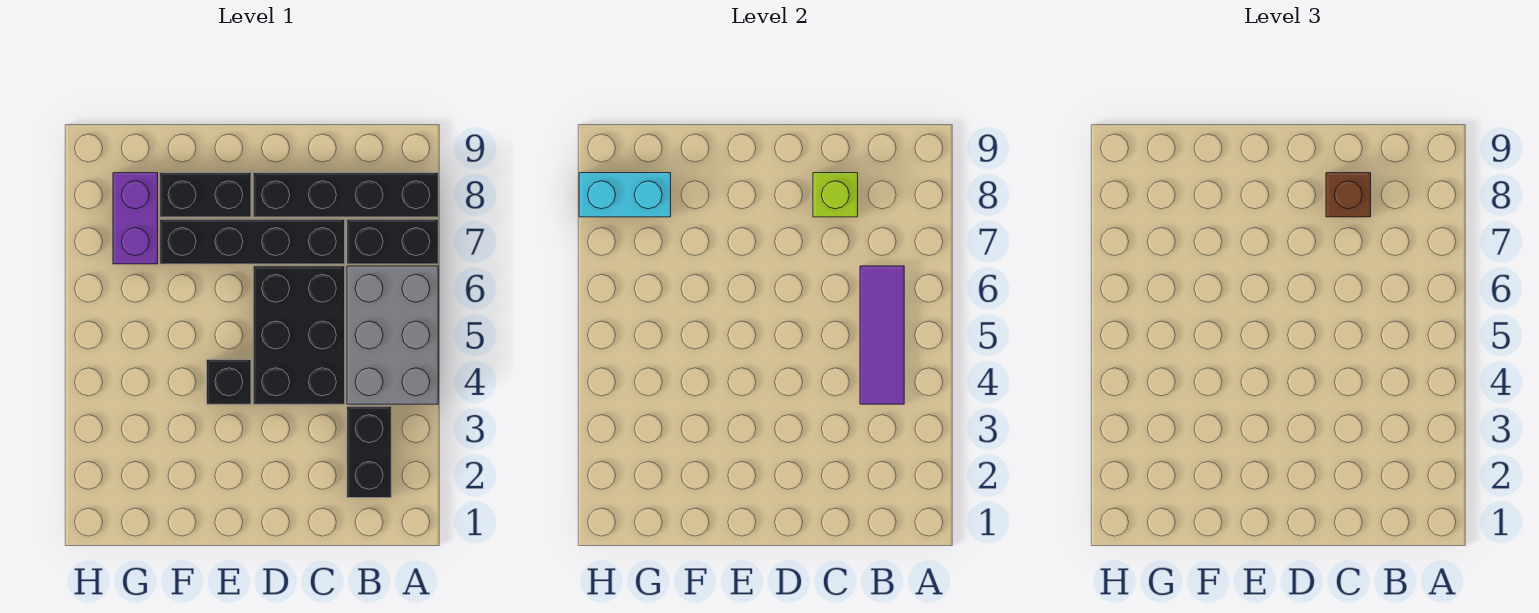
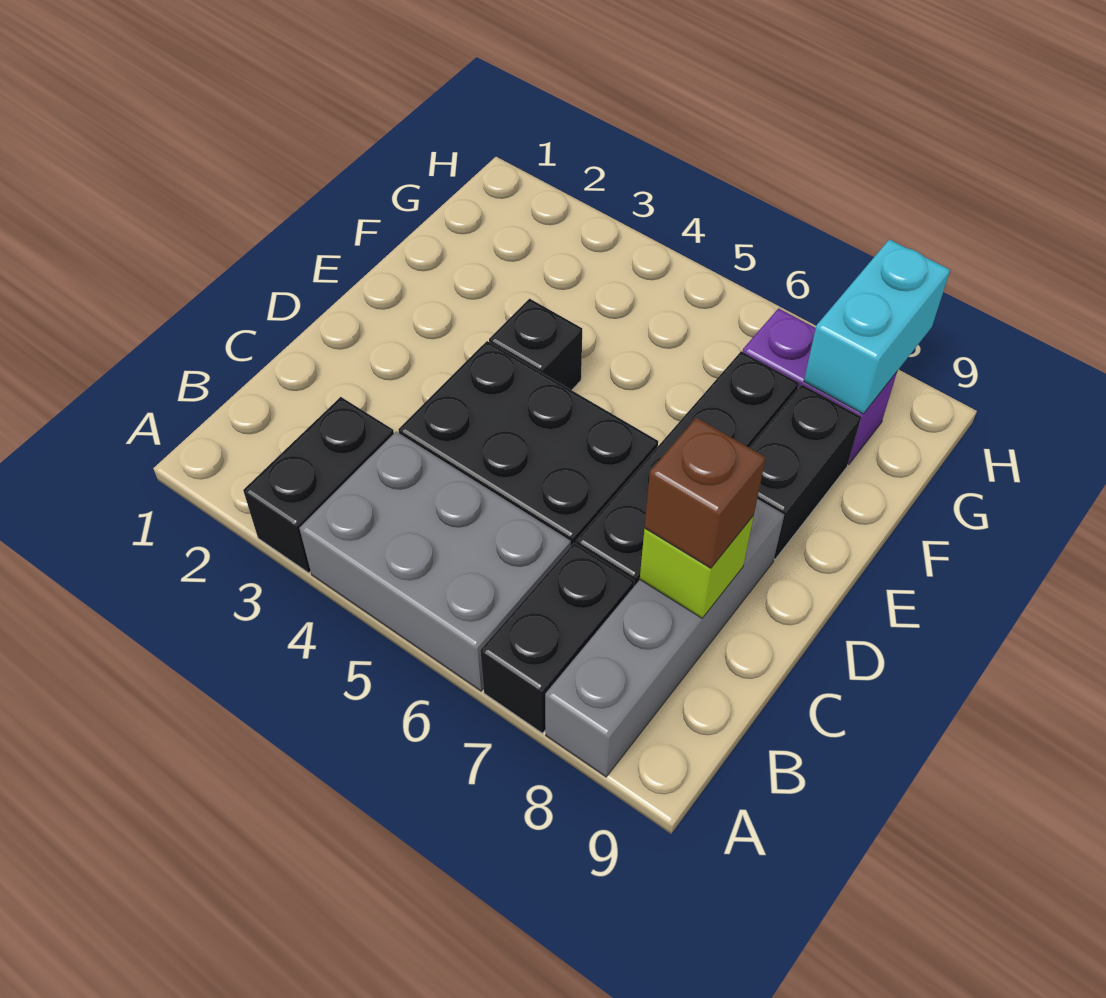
black brick A8:D8 level 1 -> grey brick A8:D8 level 1
black brick B2:B3 level 1 -> black brick A3:B3 level 1
purple tile B4:B6 level 2 -> none

